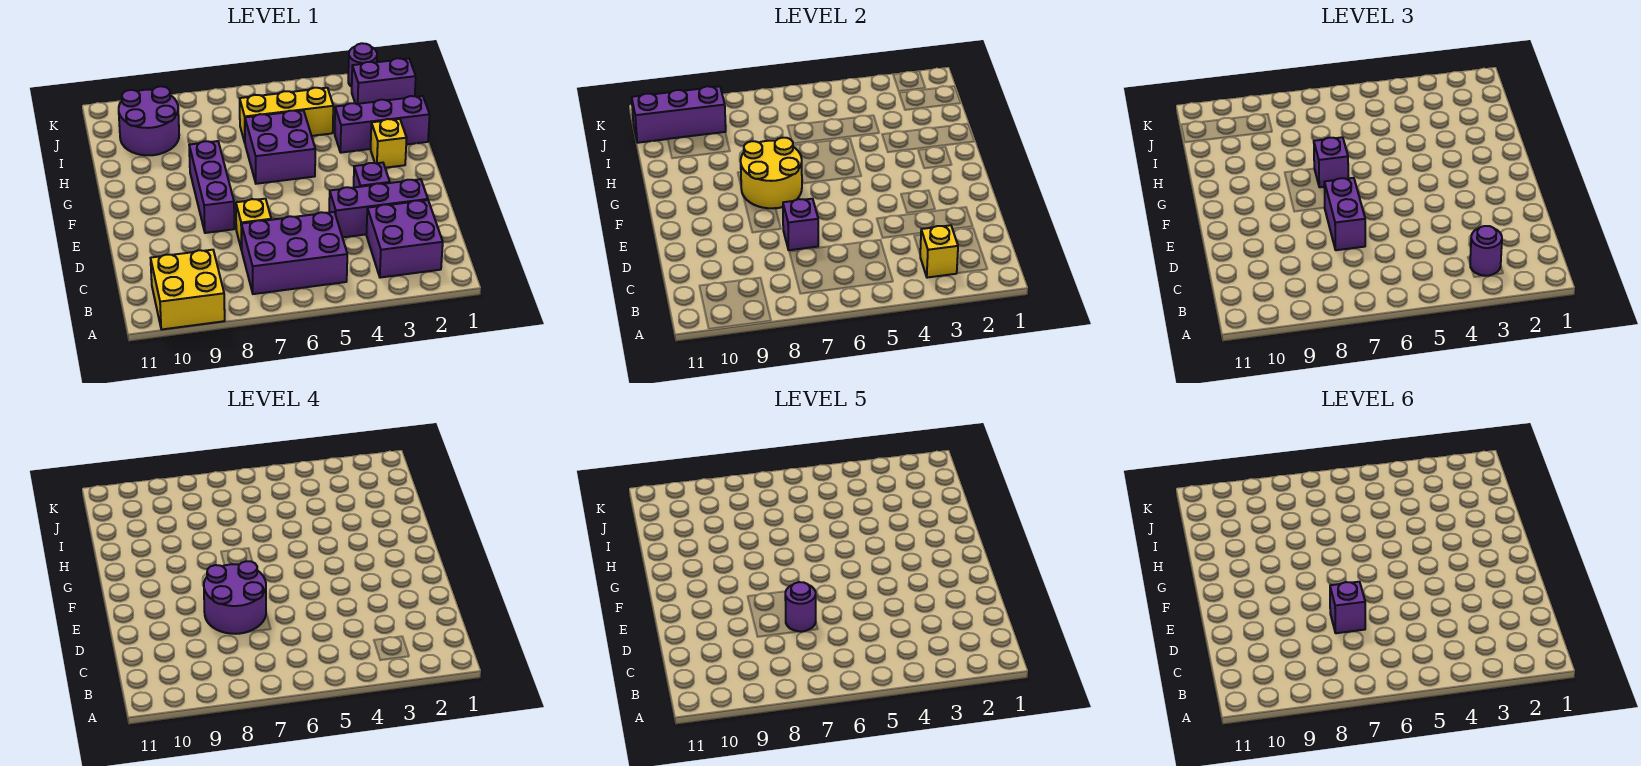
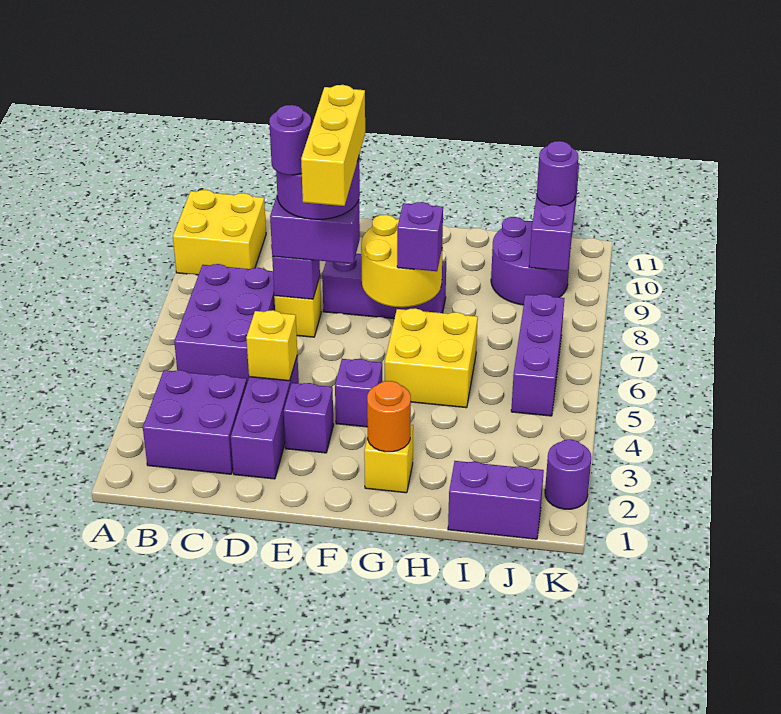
yellow brick B3 level 2 -> yellow brick D4 level 2
purple round brick B3 level 3 -> purple round brick J10 level 3
purple brick D7 level 6 -> purple brick F4 level 1
none -> orange round brick G2 level 2
purple brick G5:H6 level 1 -> yellow brick G5:H6 level 1
purple brick H1:H3 level 1 -> purple brick J5:J7 level 1
yellow brick I4:I6 level 1 -> yellow brick E6:E8 level 5
purple brick J1:J2 level 1 -> purple brick I1:J1 level 1

